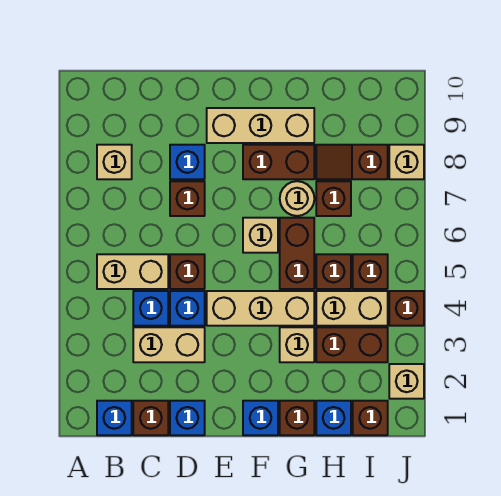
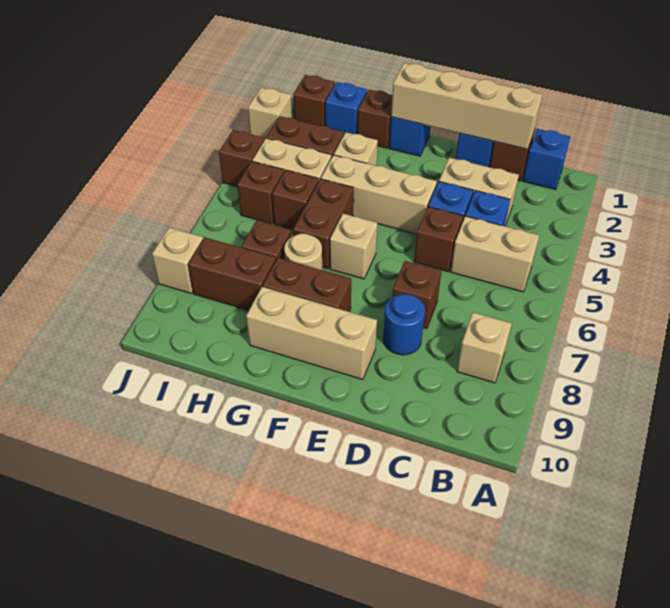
none -> tan brick C1:F1 level 2
blue brick D8 level 1 -> blue round brick D8 level 1
brown slope H8:I8 level 1 top I -> brown brick H8:I8 level 1

